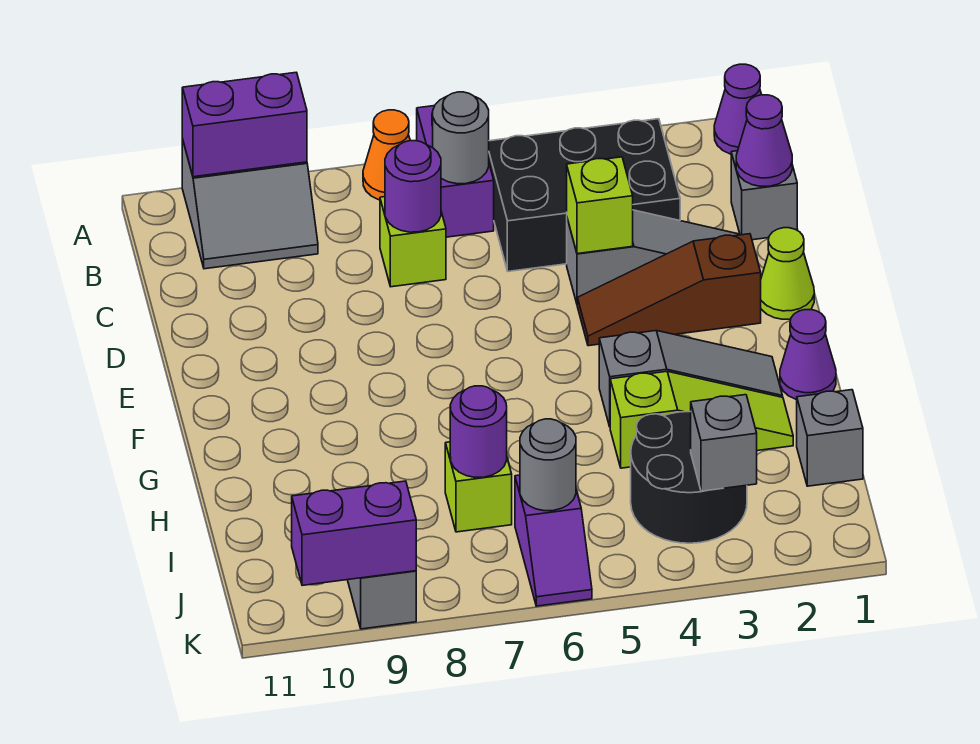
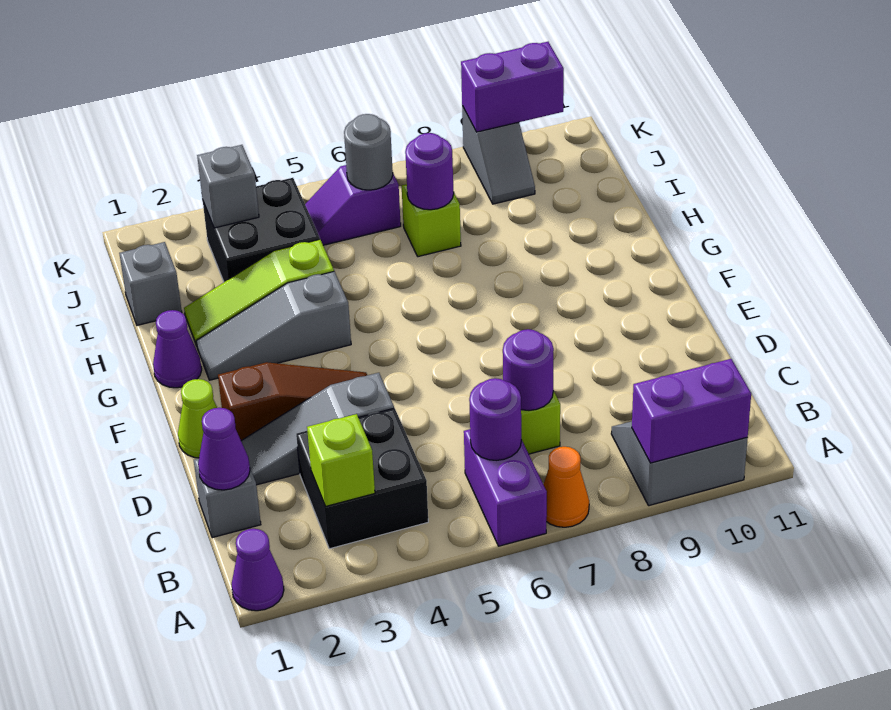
black brick B3:C5 level 1 -> black brick B3:C4 level 1
grey round brick B6 level 2 -> purple round brick B6 level 2
lime brick D4 level 2 -> lime brick B3 level 2
black round brick I3:J4 level 1 -> black brick I3:J4 level 1
purple slope J6:K6 level 1 top J -> purple slope J5:J6 level 1 top 6

